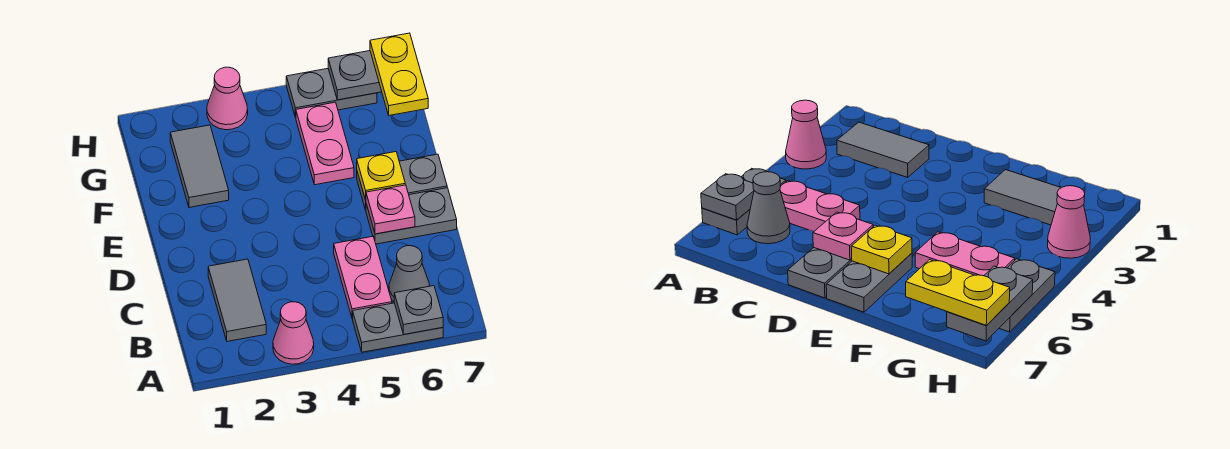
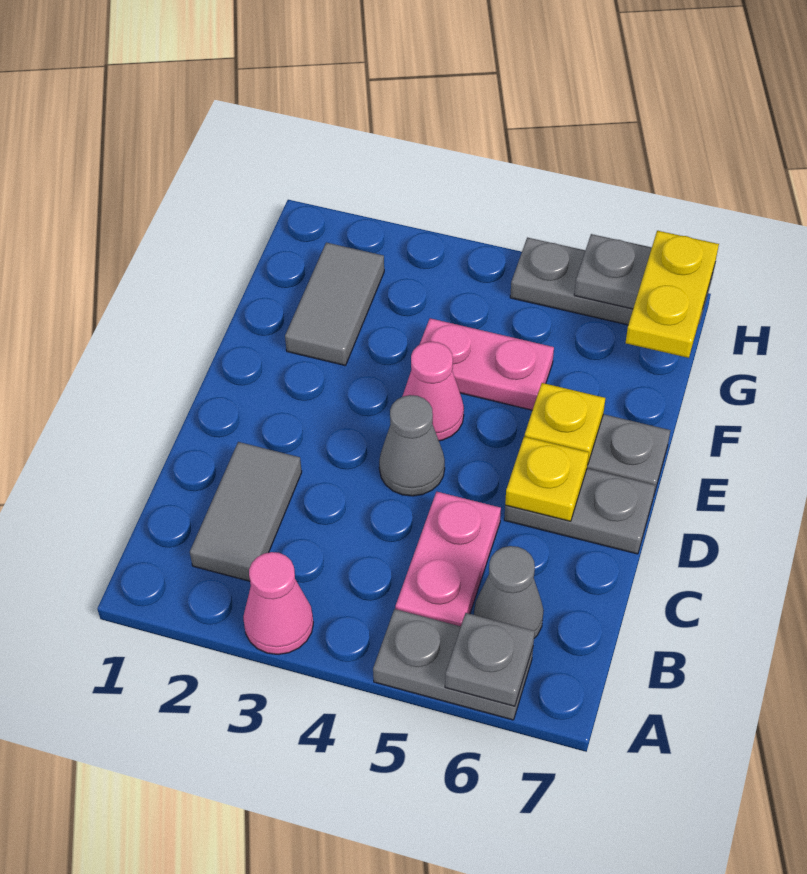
none -> grey cone D4 level 1
pink plate D6 level 2 -> yellow plate D6 level 2
pink plate F5:G5 level 1 -> pink plate F4:F5 level 1
pink cone H3 level 1 -> pink cone E4 level 1

